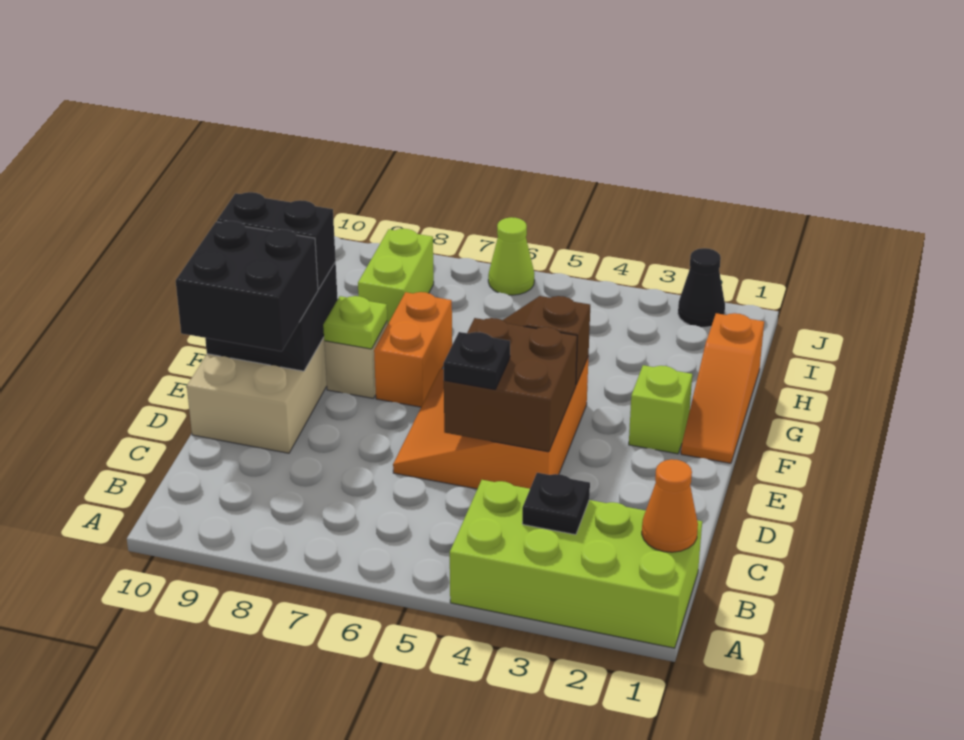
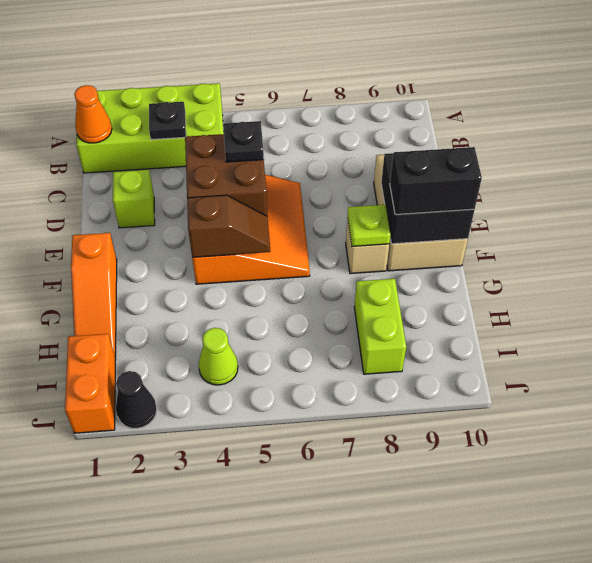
black brick D9:E10 level 3 -> none
orange slope F1:H1 level 1 top H -> orange slope F1:H1 level 1 top F
lime brick F2 level 1 -> lime brick D2 level 1
orange brick F7:G7 level 1 -> orange brick I1:J1 level 1
lime cone J6 level 1 -> lime cone I4 level 1

